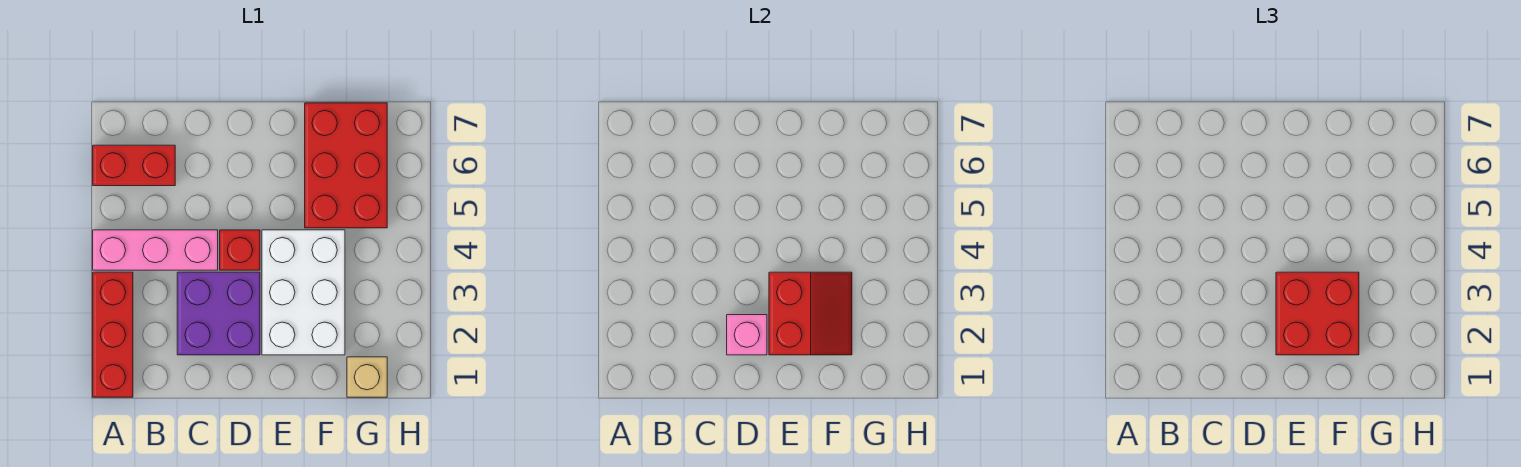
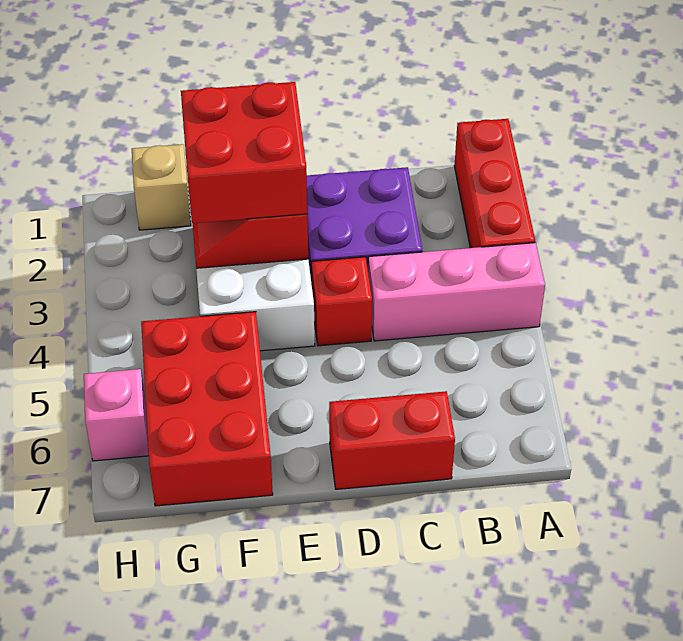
red brick A6:B6 level 1 -> red brick C7:D7 level 1
pink brick D2 level 2 -> pink brick H6 level 1

